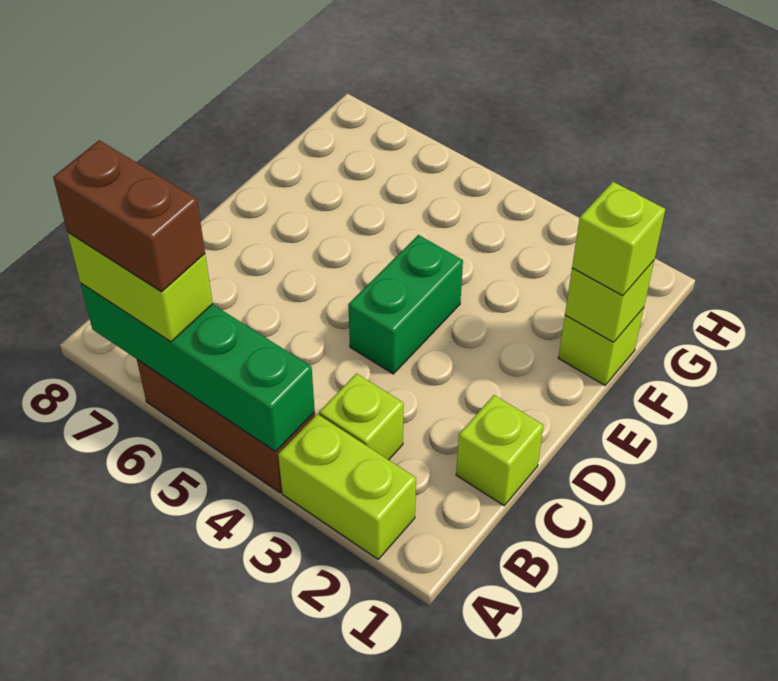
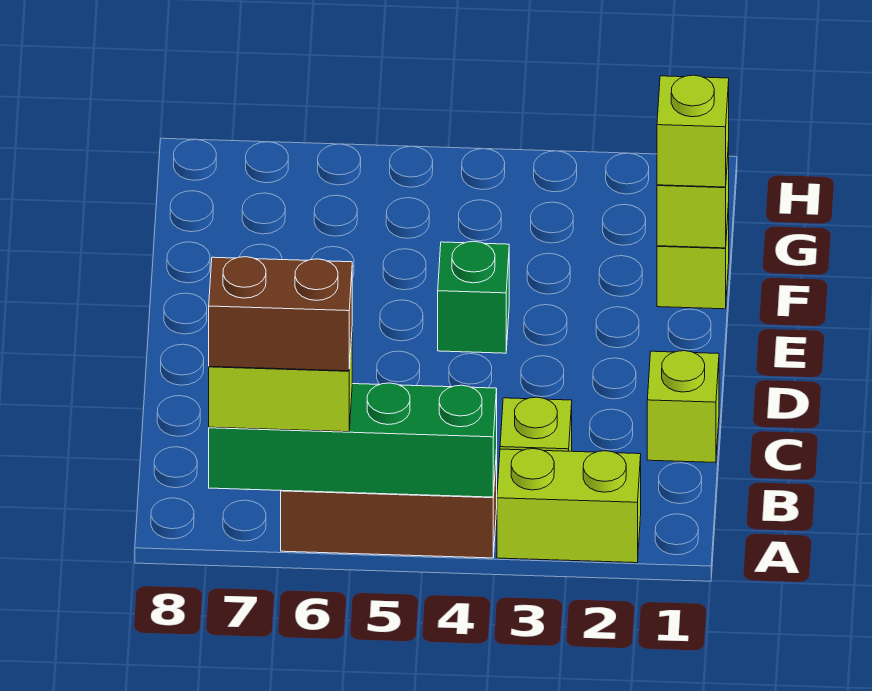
green brick D4:E4 level 1 -> green brick E4 level 1

